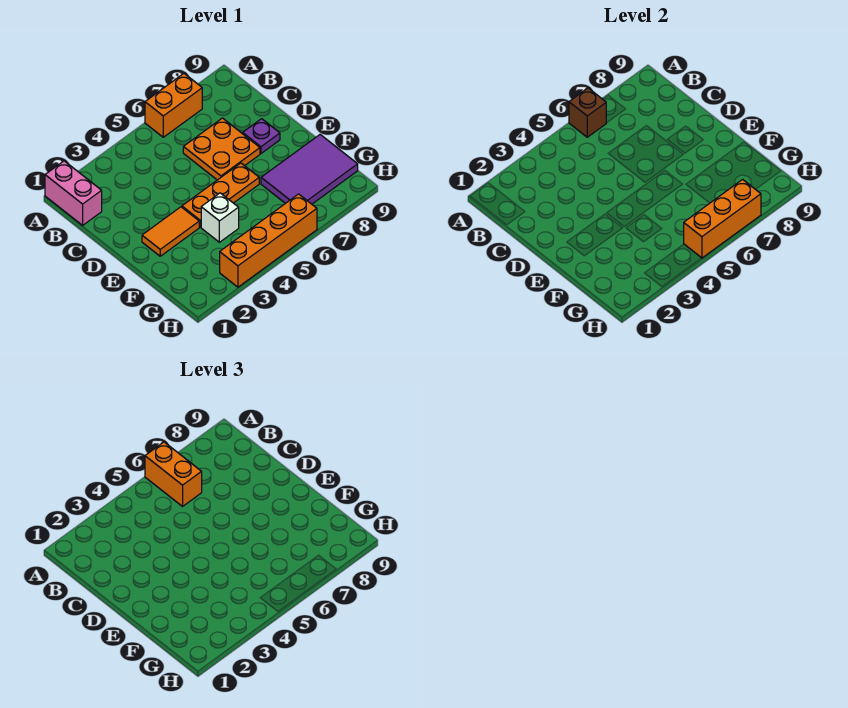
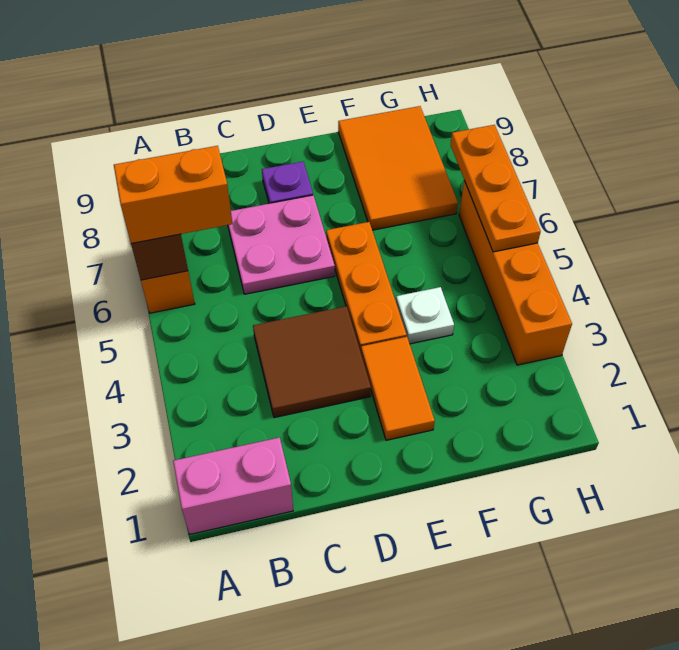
none -> brown tile C3:D4 level 1
orange plate C6:D7 level 1 -> pink plate C6:D7 level 1
white brick F4 level 1 -> white plate F4 level 1
purple tile F7:G9 level 1 -> orange tile F7:G9 level 1
orange brick H5:H7 level 2 -> orange plate H5:H7 level 2

